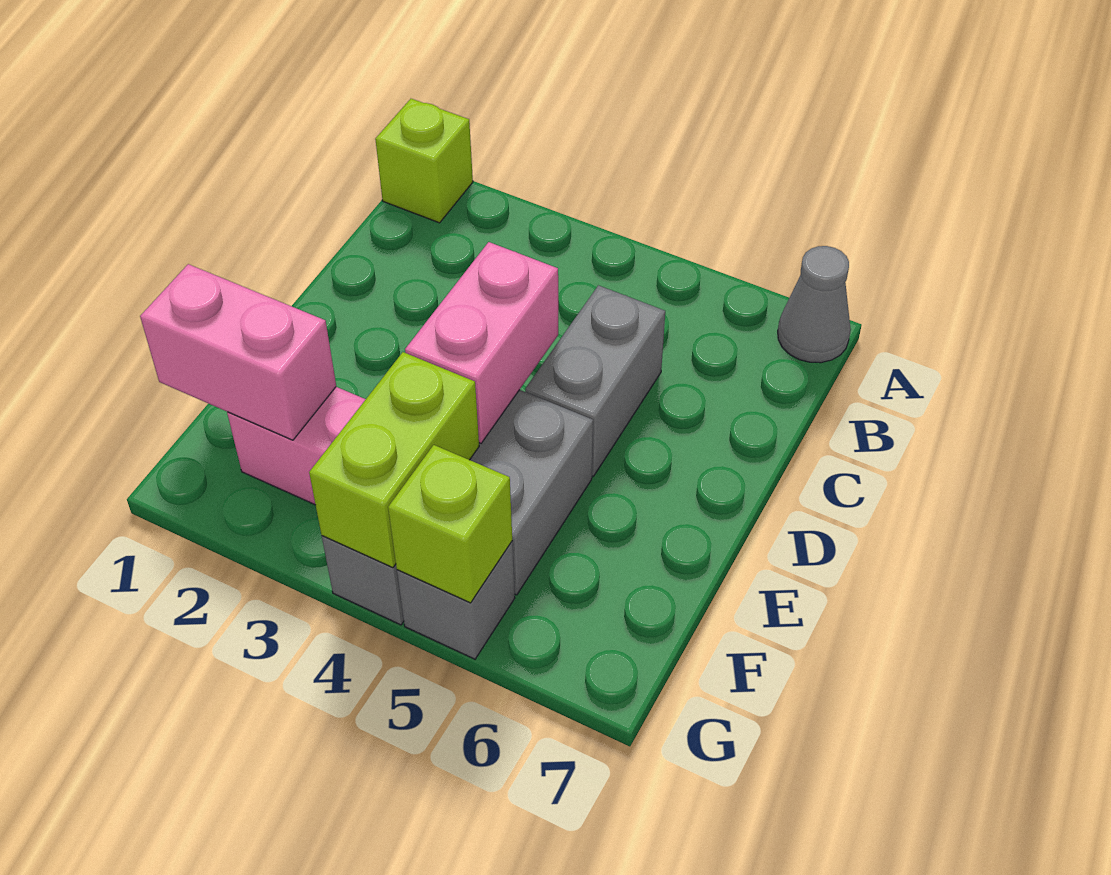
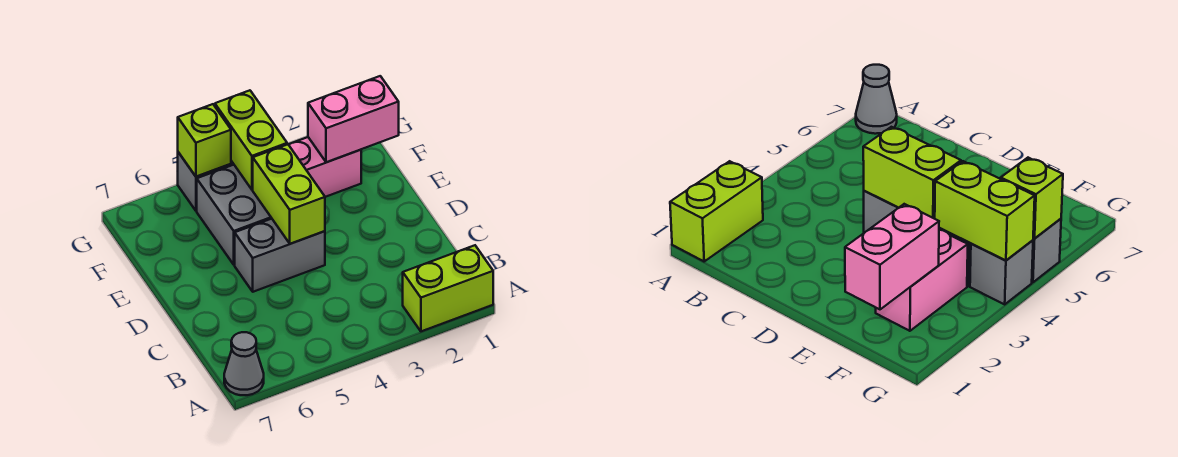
lime brick A1 level 1 -> lime brick A1:A2 level 1
grey brick C5:D5 level 1 -> grey brick D4:D5 level 1
pink brick D4:E4 level 2 -> lime brick D4:E4 level 2

